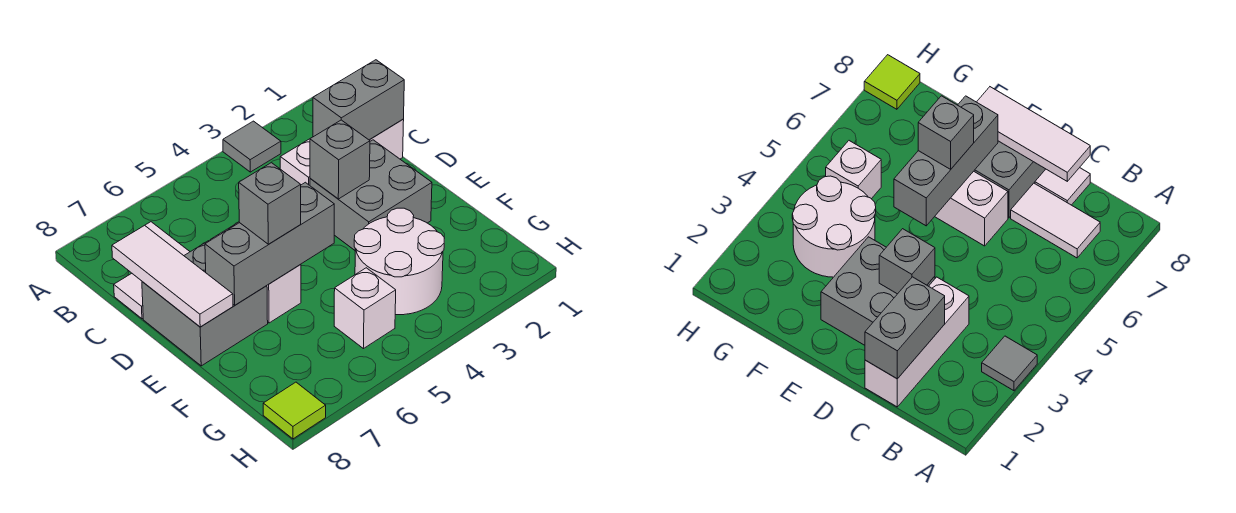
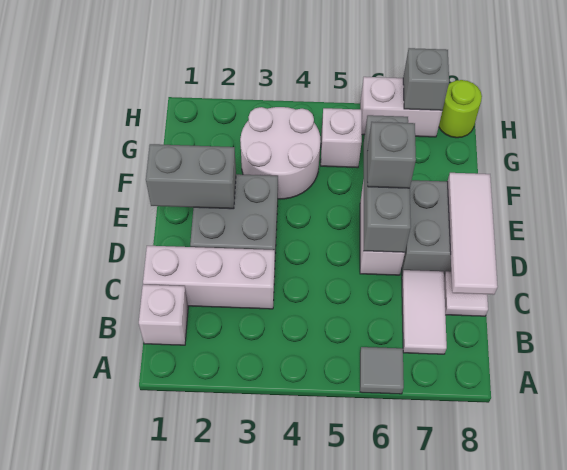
grey tile A3 level 1 -> grey tile A6 level 1
none -> white brick B1 level 1
grey brick C1:C2 level 2 -> grey brick E1:E2 level 2
grey brick D3 level 2 -> grey brick H7 level 2
grey brick E5:E7 level 2 -> grey brick D6:F6 level 2
none -> white brick H6:H7 level 1
lime tile H8 level 1 -> lime round brick H8 level 1

